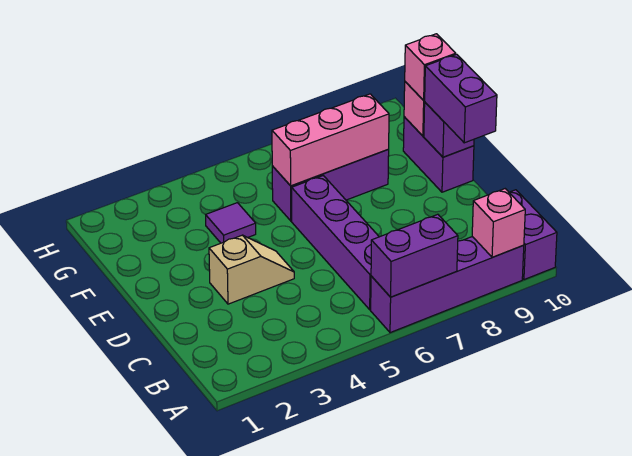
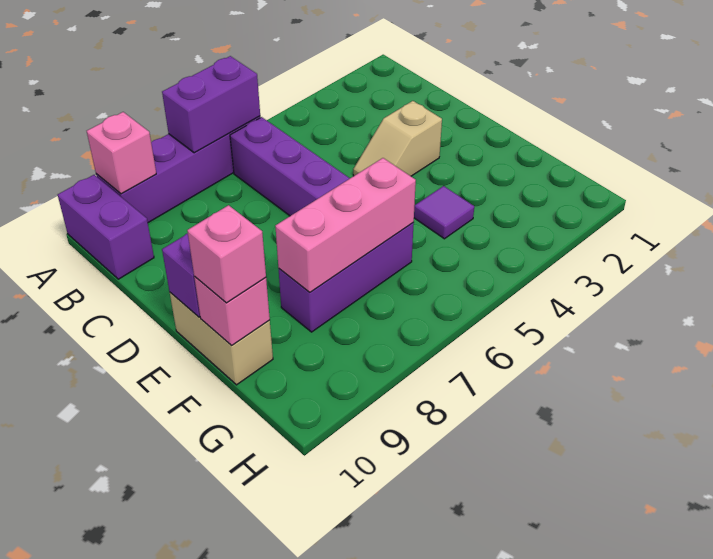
purple brick D10:E10 level 3 -> none
purple brick E10:F10 level 1 -> tan brick E10:F10 level 1

